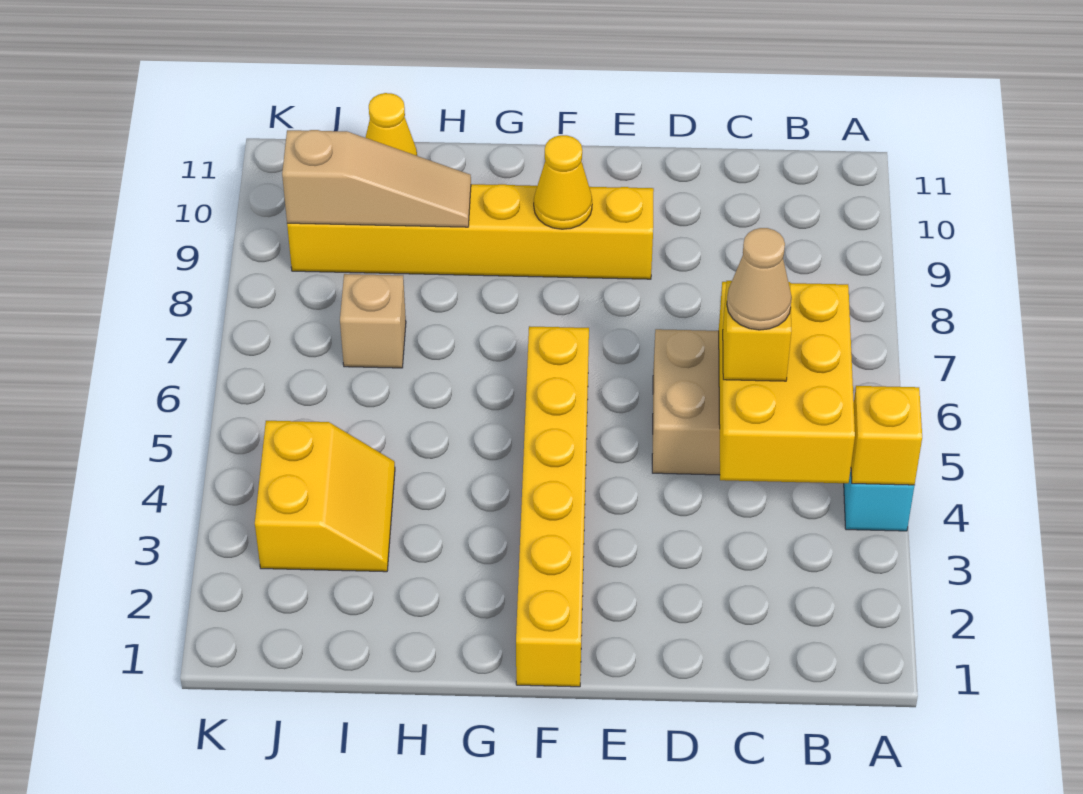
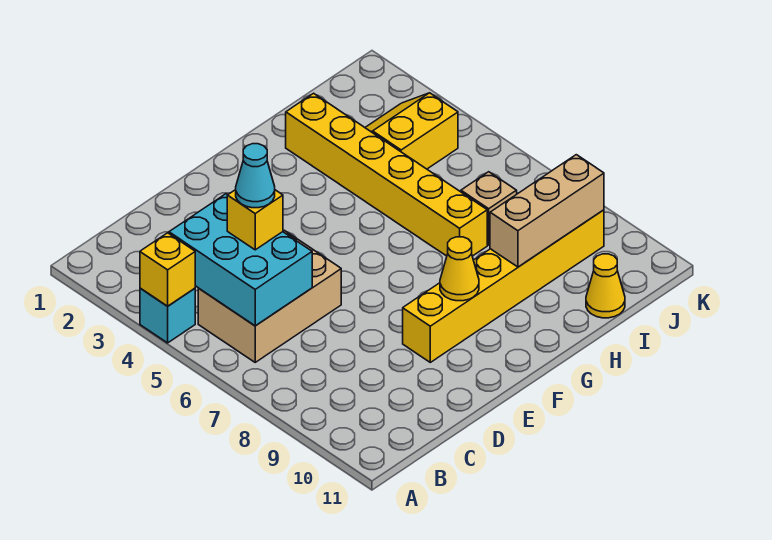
yellow brick B4:C6 level 2 -> cyan brick B4:C6 level 2
tan cone C5 level 4 -> cyan cone C5 level 4
yellow brick F1:F6 level 1 -> yellow brick H2:H7 level 1
tan slope H9:J9 level 2 top J -> tan brick H9:J9 level 2
yellow slope I3:J4 level 1 top J -> yellow slope I3:J4 level 1 top 4

